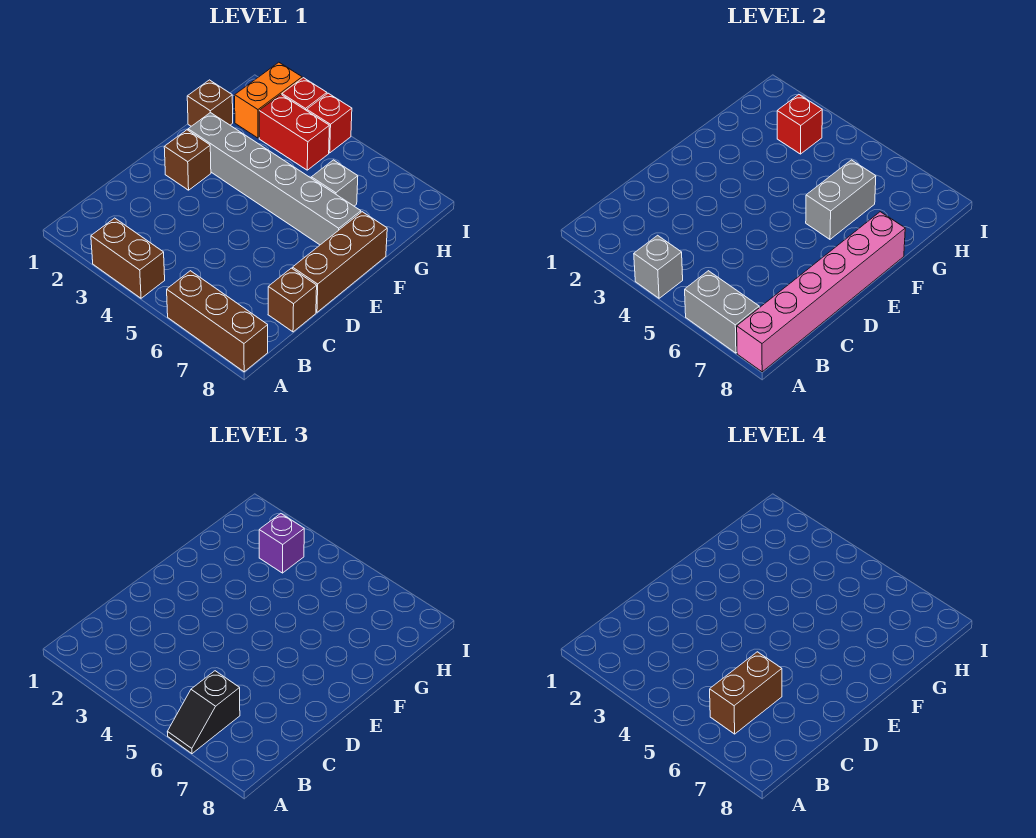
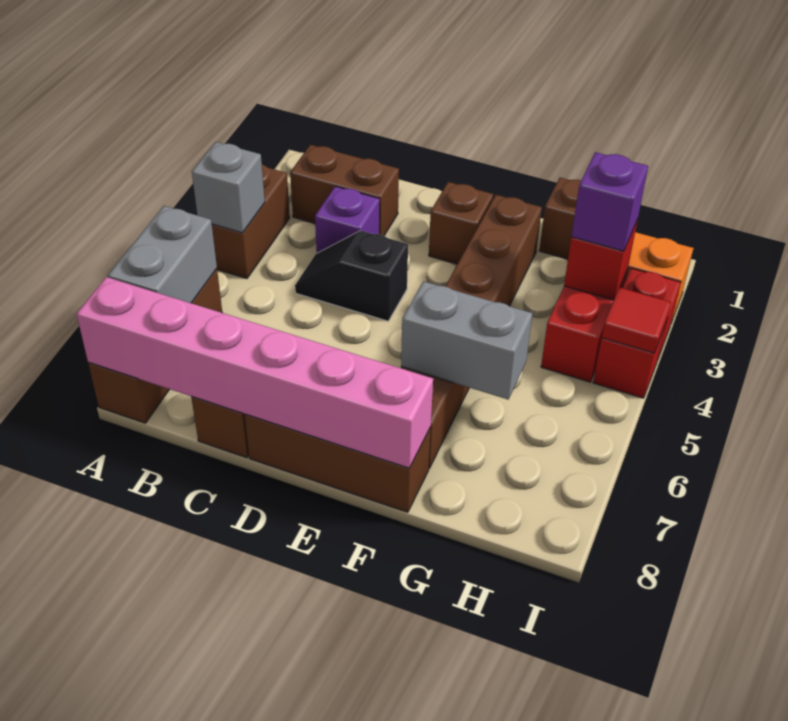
black slope A6:B6 level 3 top B -> black slope C4:D4 level 1 top D
brown brick B6:C6 level 4 -> brown brick B2:C2 level 1
none -> purple brick C3 level 1
grey brick F2:F7 level 1 -> brown brick F2:F7 level 1
grey brick G6 level 1 -> none
none -> red tile I4 level 2

